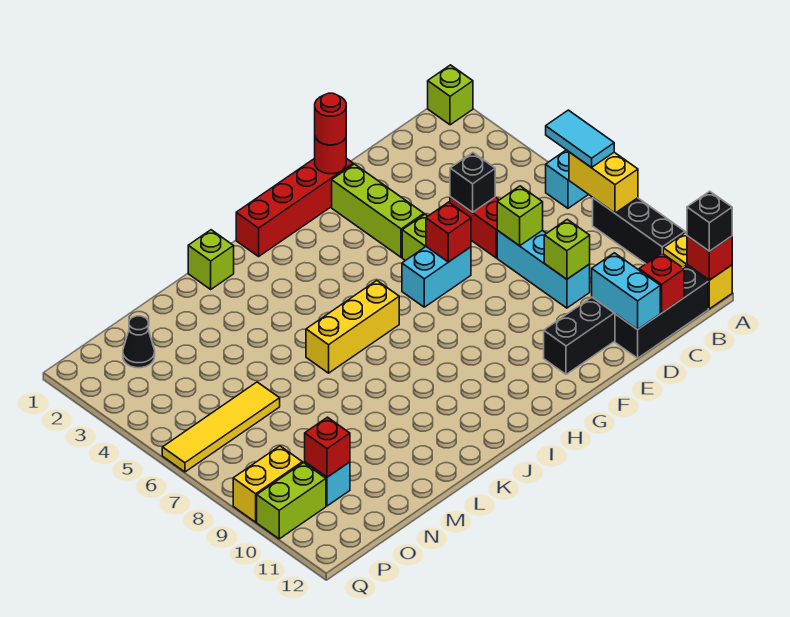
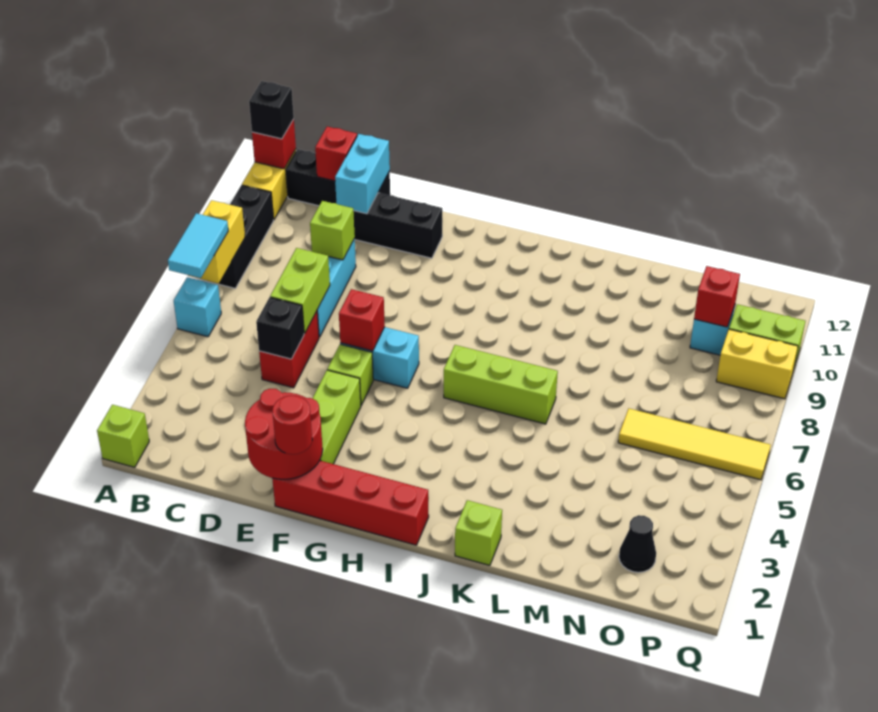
lime brick D7 level 2 -> lime brick D6:D7 level 2
red round brick F1 level 2 -> red round brick E1:F2 level 2
yellow brick I6:K6 level 1 -> lime brick I6:K6 level 1

